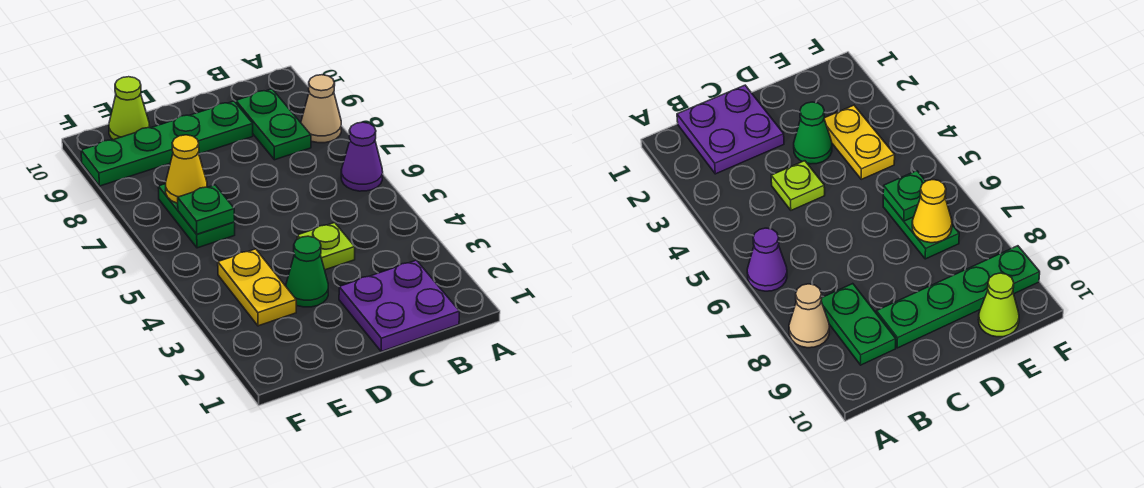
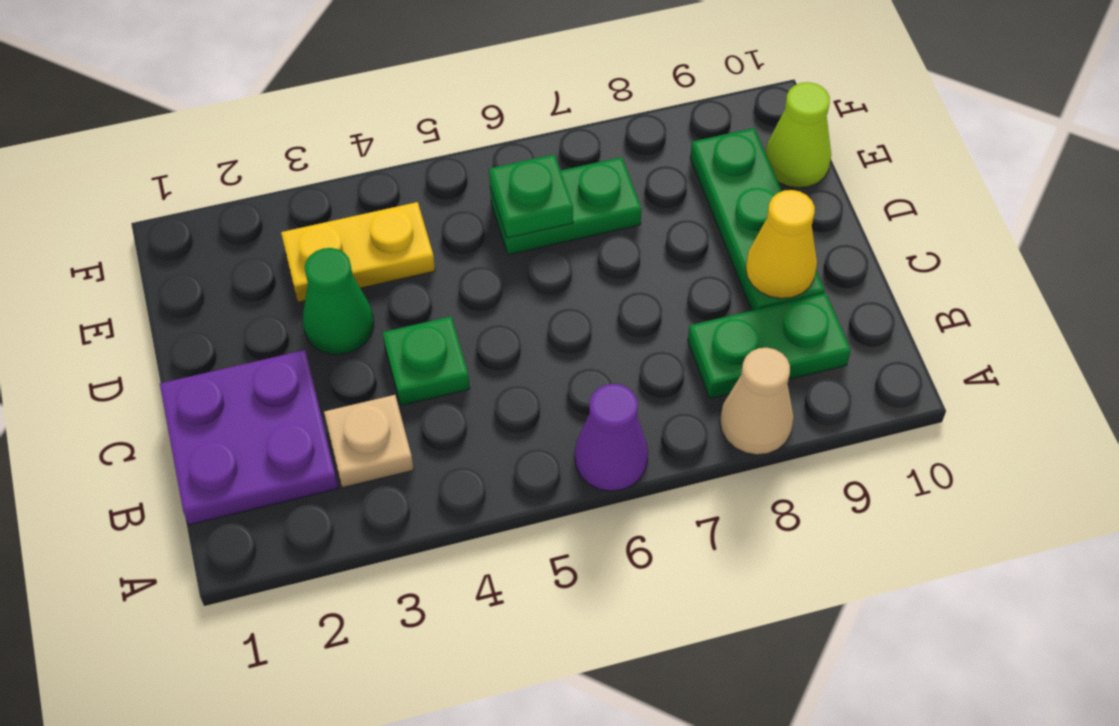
none -> tan plate B3 level 1
lime plate C4 level 1 -> green plate C4 level 1
green plate C9:F9 level 1 -> green plate C9:E9 level 1
yellow cone E7 level 2 -> yellow cone C9 level 2

